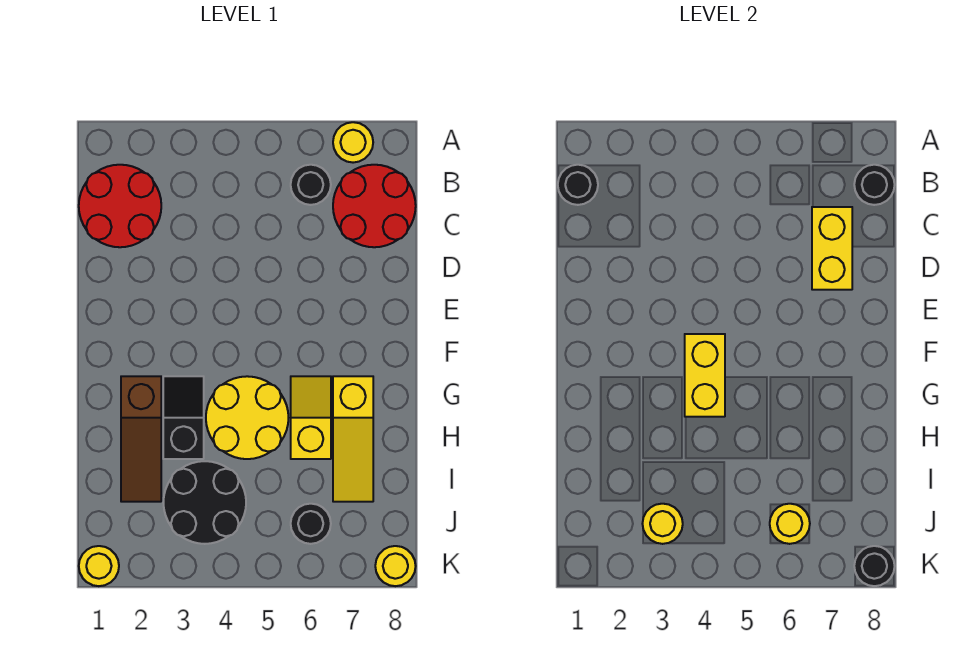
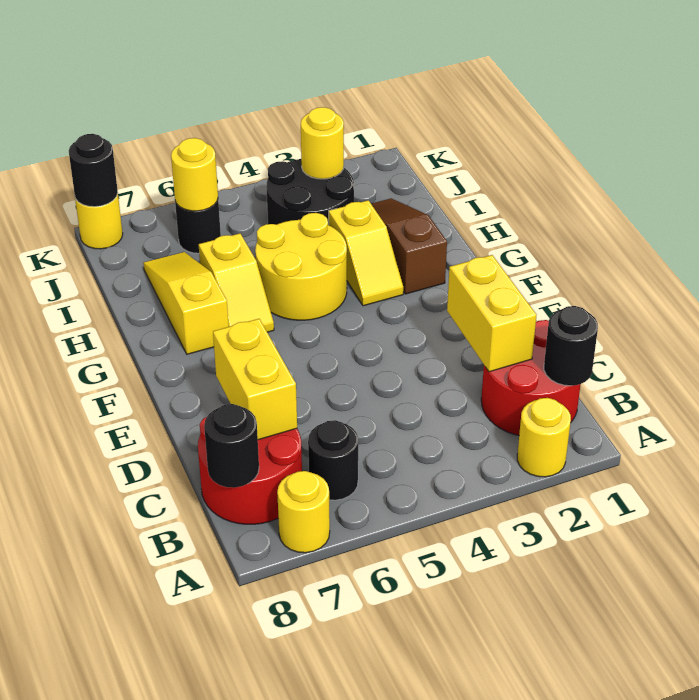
yellow brick F4:G4 level 2 -> yellow brick C2:D2 level 2
black slope G3:H3 level 1 top H -> yellow slope G3:H3 level 1 top H
yellow round brick K1 level 1 -> yellow round brick A2 level 1

